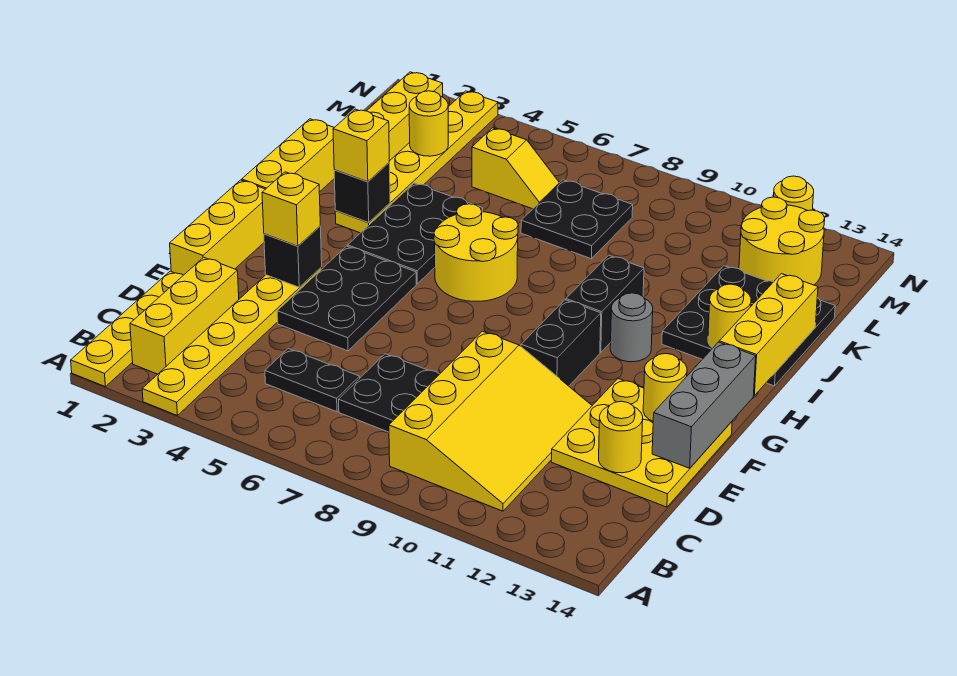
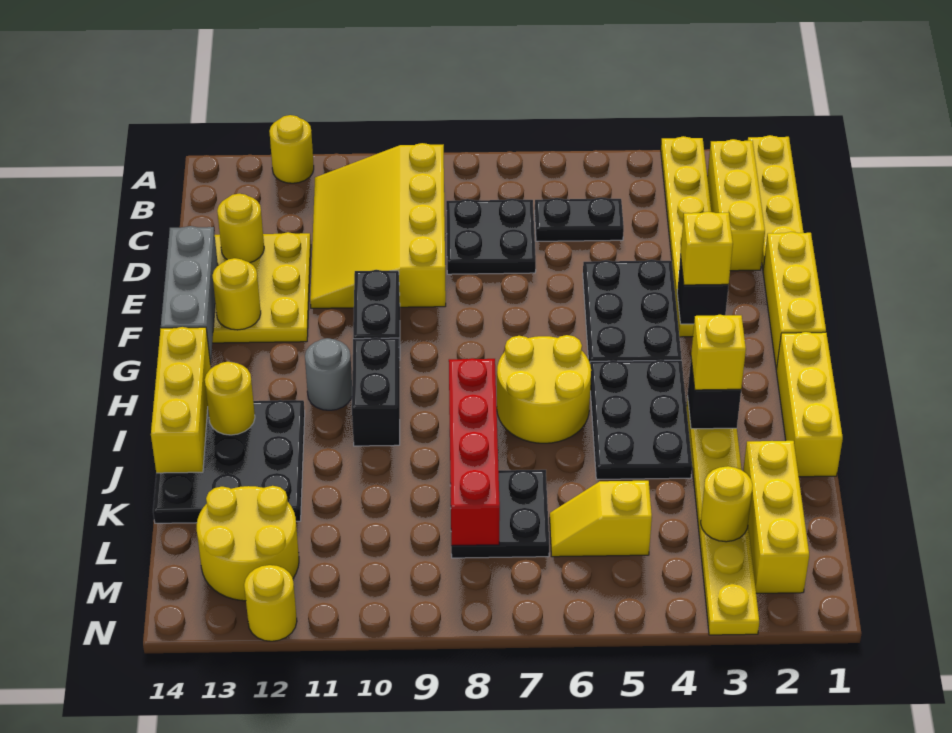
none -> yellow round brick A12 level 1
none -> red brick I8:L8 level 2

